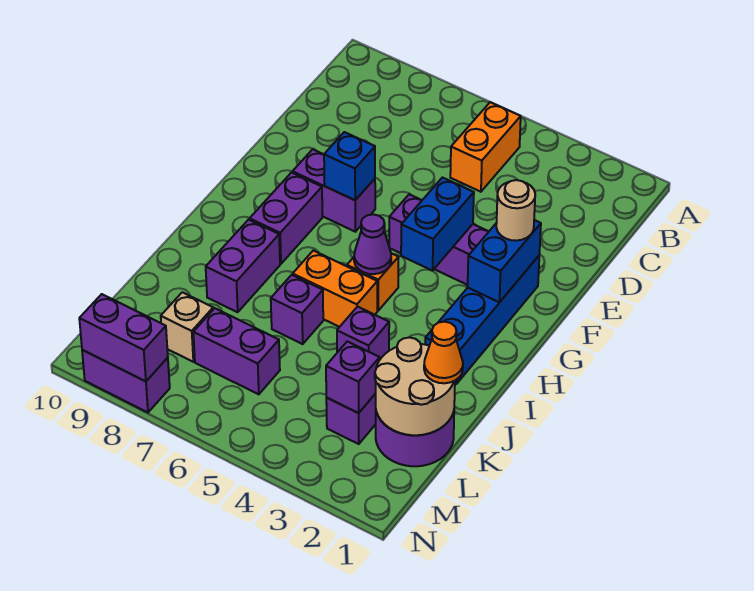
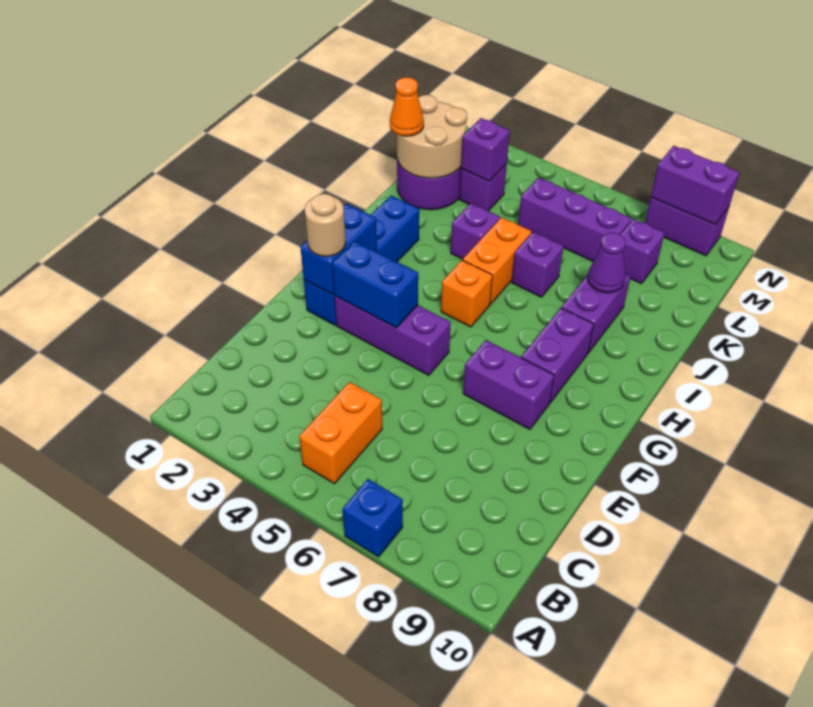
blue brick F4:G4 level 2 -> blue brick F3:F4 level 2
blue brick F7 level 2 -> blue brick A7 level 1
purple cone H5 level 2 -> purple cone J8 level 2
orange brick I5:I6 level 1 -> orange brick I5:J5 level 1
purple brick L6:L7 level 1 -> purple brick L5:L7 level 1
tan brick L8 level 1 -> purple brick L8 level 1

